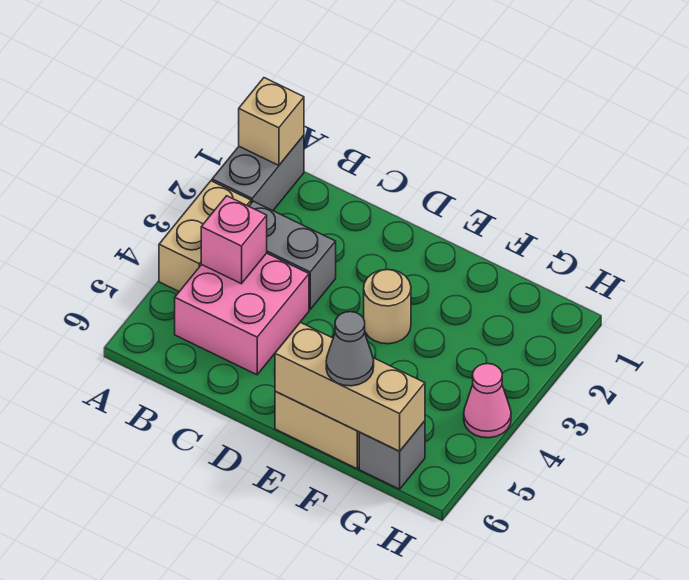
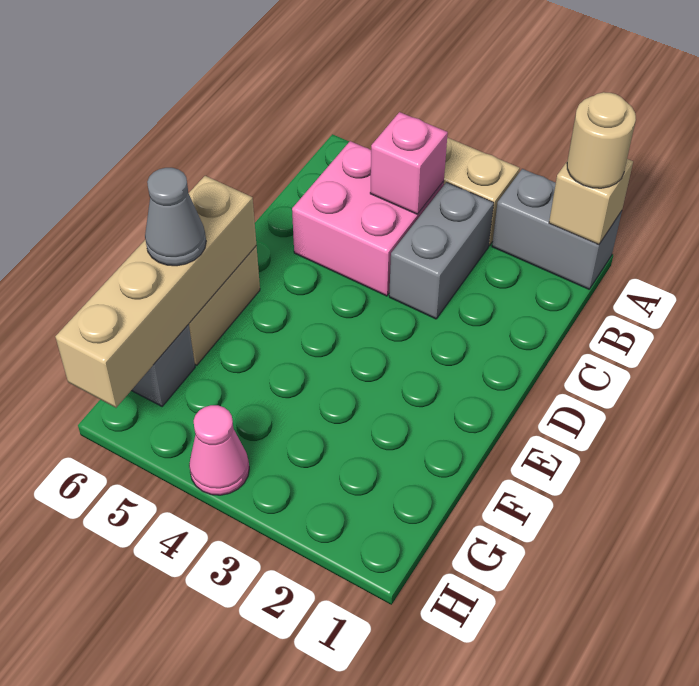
tan round brick E3 level 1 -> tan round brick A1 level 3
tan brick E6:G6 level 2 -> tan brick E6:H6 level 2

